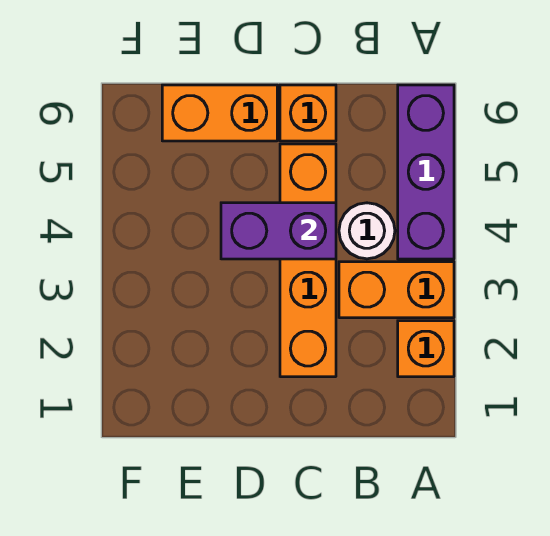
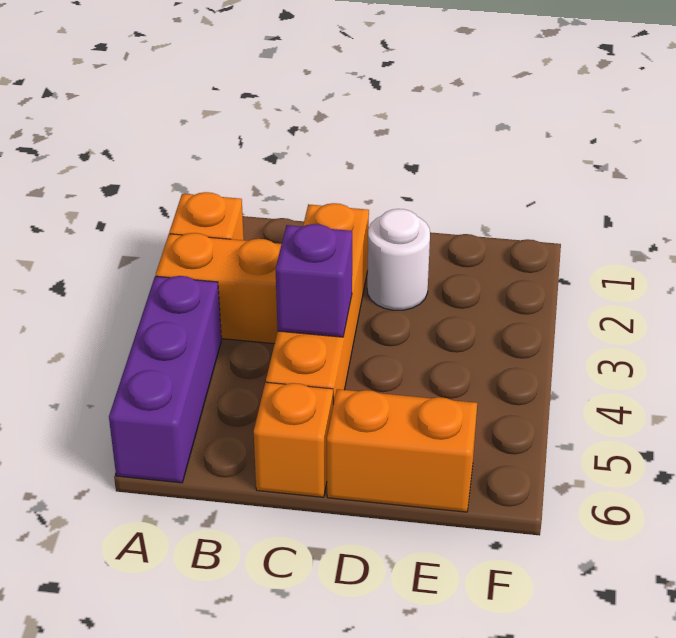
white round brick B4 level 1 -> white round brick D2 level 1
purple brick C4:D4 level 2 -> purple brick C4 level 2

